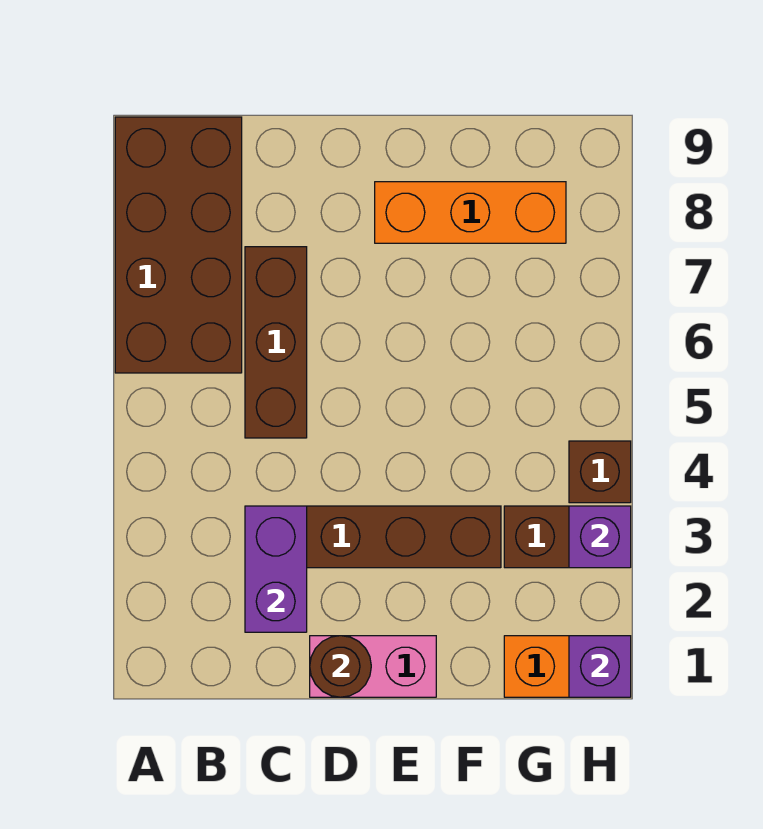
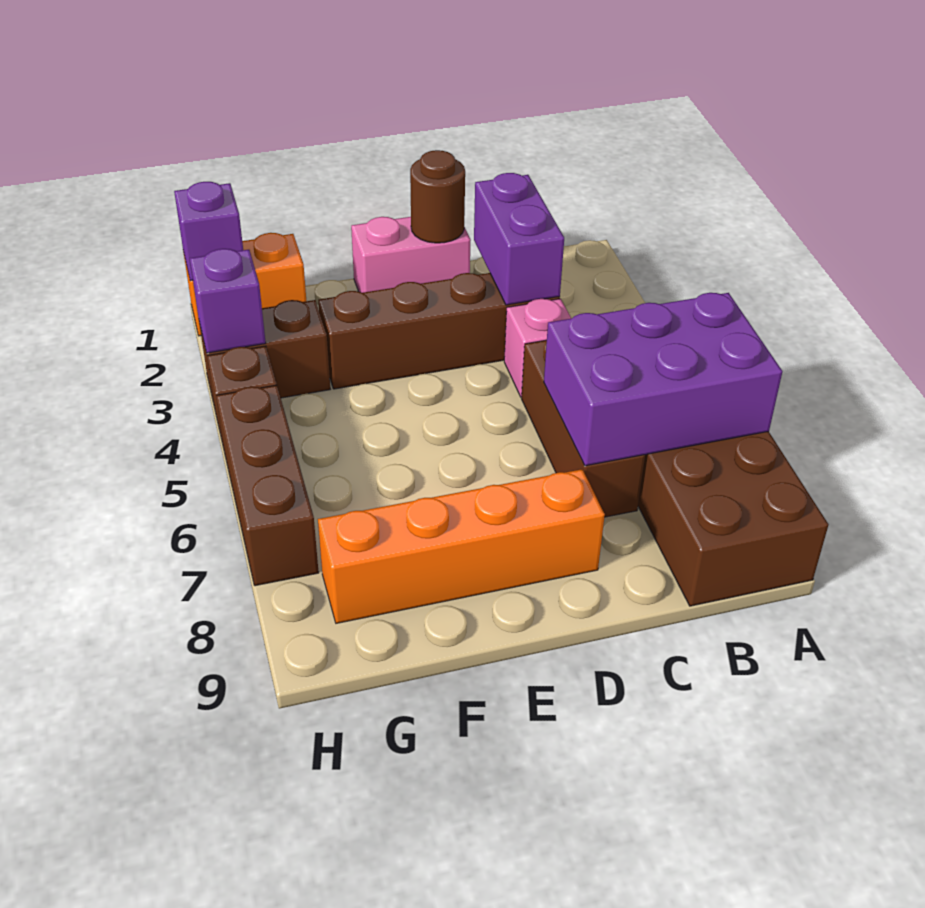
none -> purple brick A6:C7 level 2
none -> pink brick C4 level 1
orange brick E8:G8 level 1 -> orange brick D8:G8 level 1
none -> brown brick H5:H7 level 1

